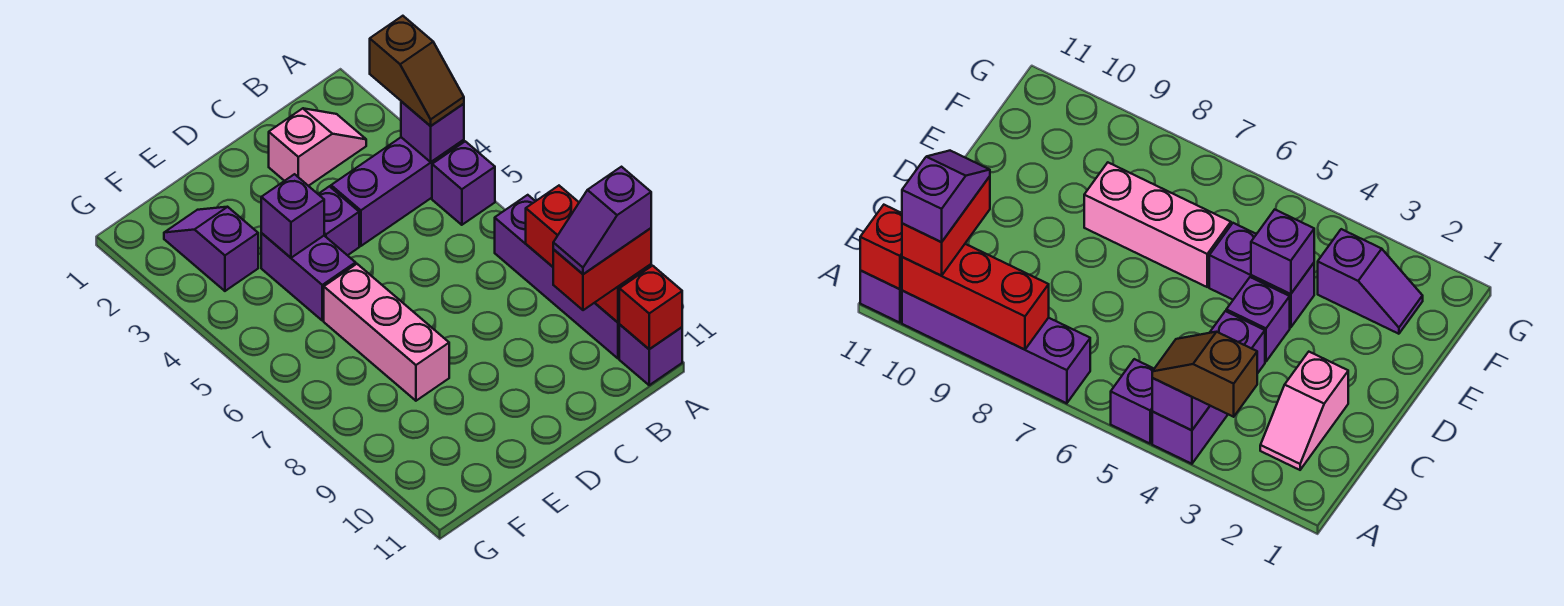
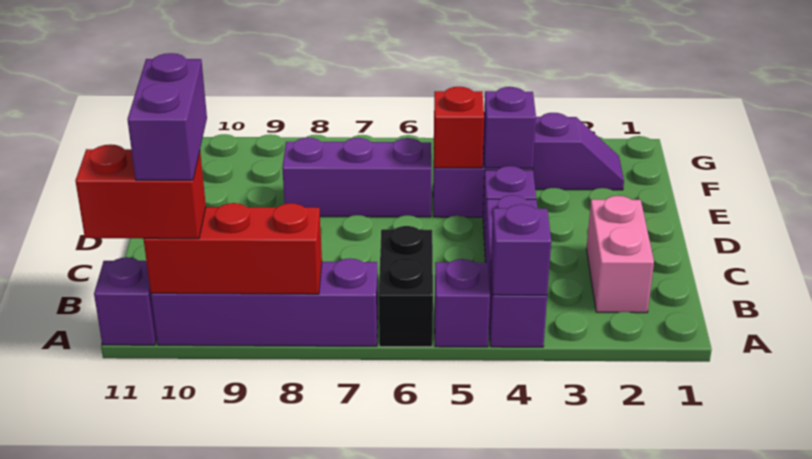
brown slope A3:A4 level 3 top 3 -> none
none -> black brick A6:B6 level 1
red brick A10:B10 level 3 -> red brick A10:A11 level 3
purple slope A10:B10 level 4 top A -> purple brick A10:B10 level 4
red brick A11 level 2 -> red brick E5 level 2
pink slope B2:C2 level 1 top C -> pink brick B2:C2 level 1
pink brick E6:E8 level 1 -> purple brick E6:E8 level 1

